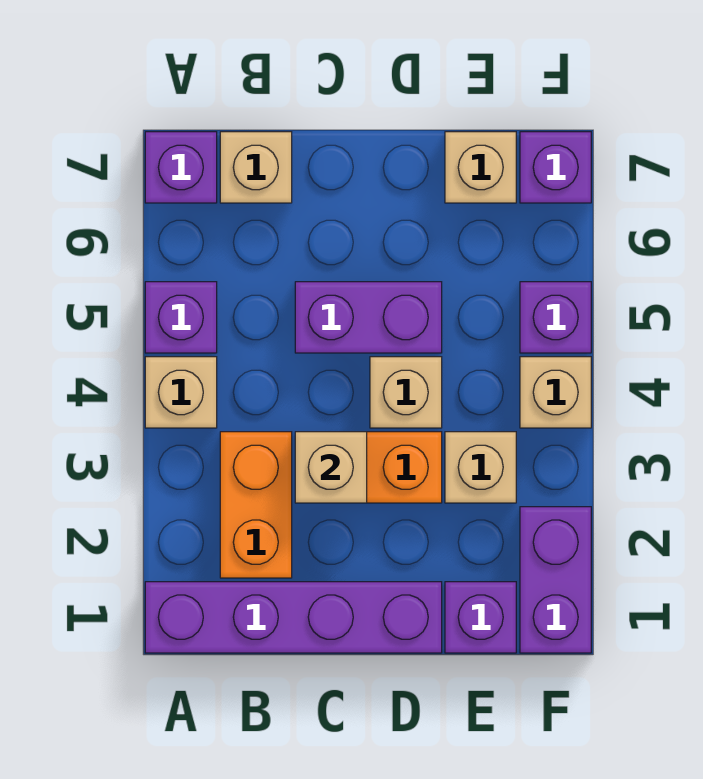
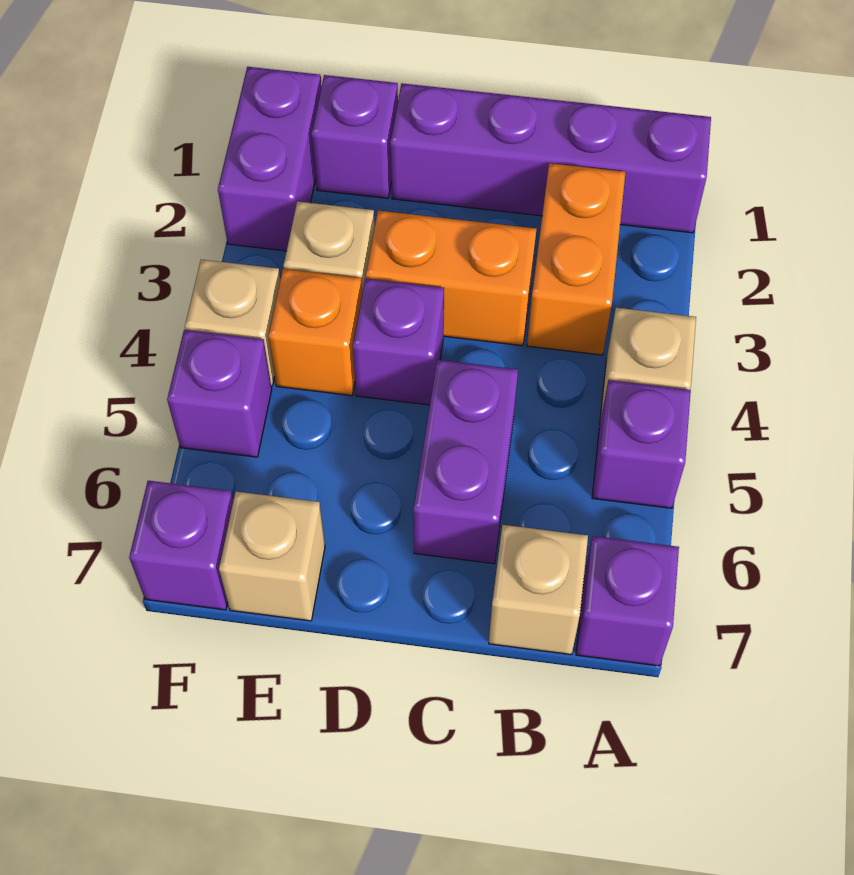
tan brick C3 level 2 -> none
purple brick C5:D5 level 1 -> purple brick C5:C6 level 1
tan brick D4 level 1 -> purple brick D4 level 1
none -> orange brick E4 level 1

